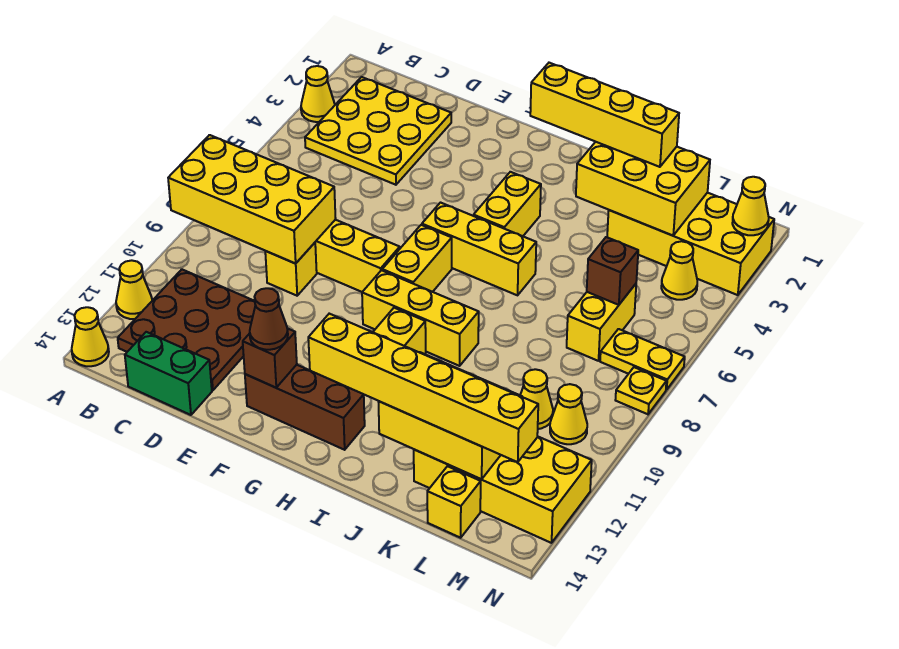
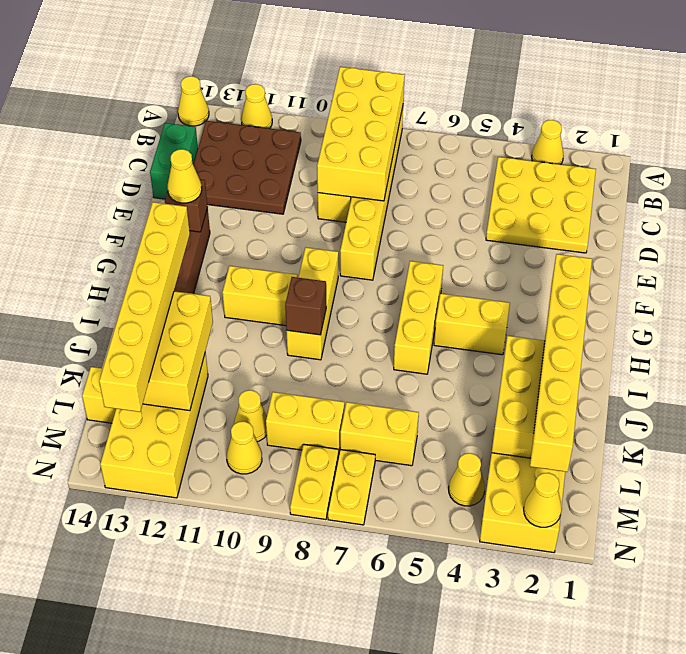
brown cone F13 level 3 -> yellow cone F13 level 3
yellow brick G7:G8 level 1 -> yellow brick L8:L9 level 1
yellow brick H2:K2 level 3 -> yellow brick H2:M2 level 3
brown brick L6 level 2 -> brown brick I9 level 2
yellow plate N8 level 1 -> yellow plate M8:N8 level 1

